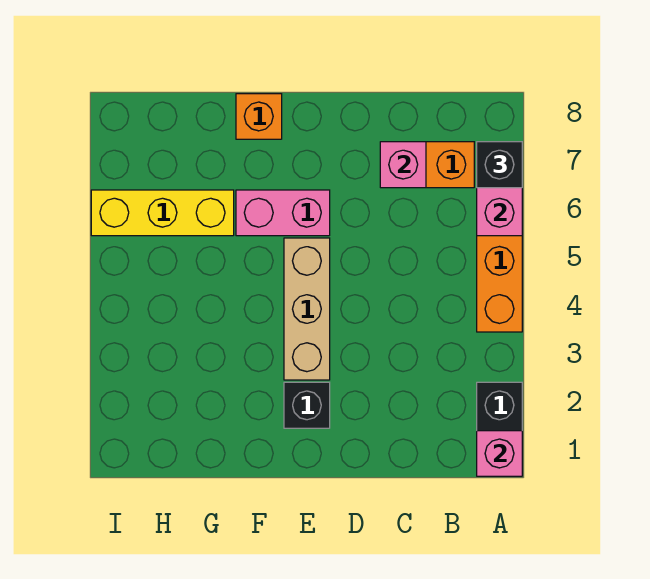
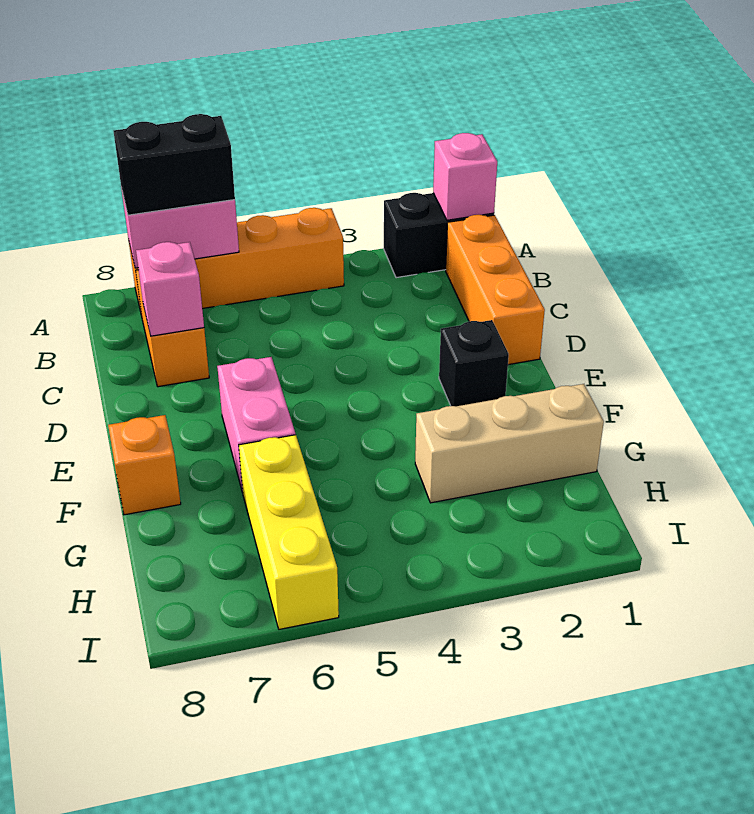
black brick A7 level 3 -> black brick A6:A7 level 3
none -> orange brick B1:D1 level 1
tan brick E3:E5 level 1 -> tan brick G1:G3 level 1

